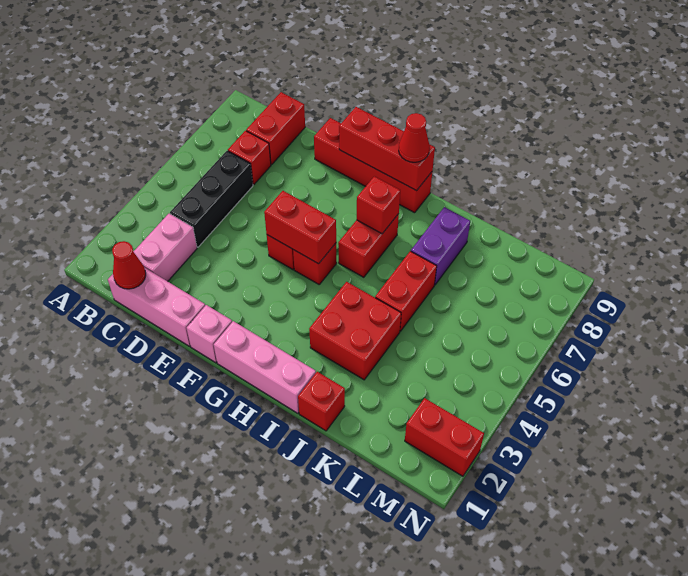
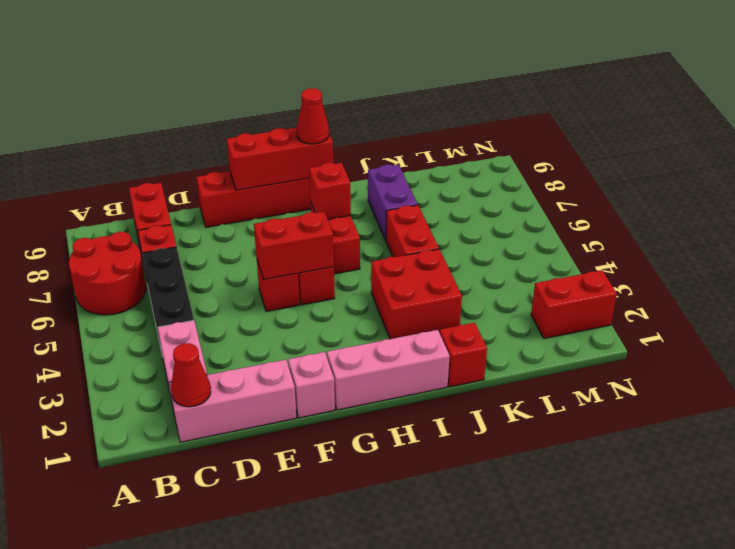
none -> red round brick A6:B7 level 1

